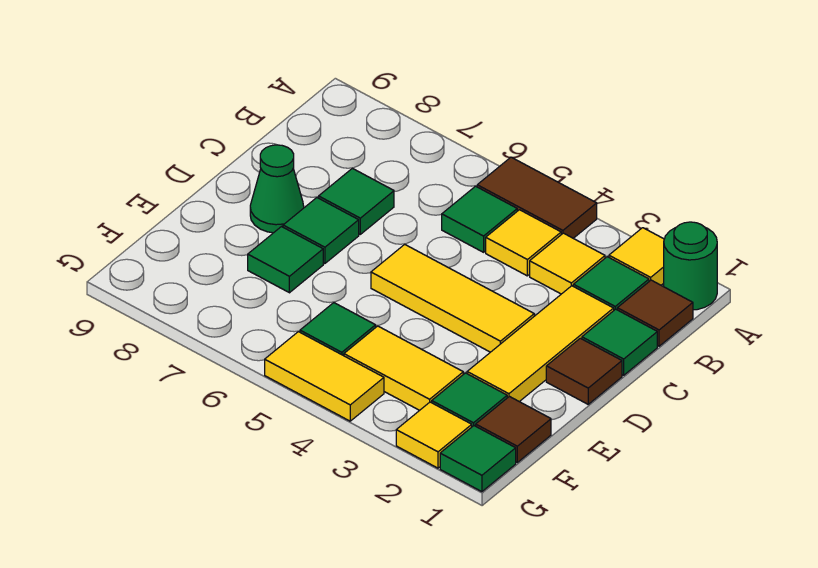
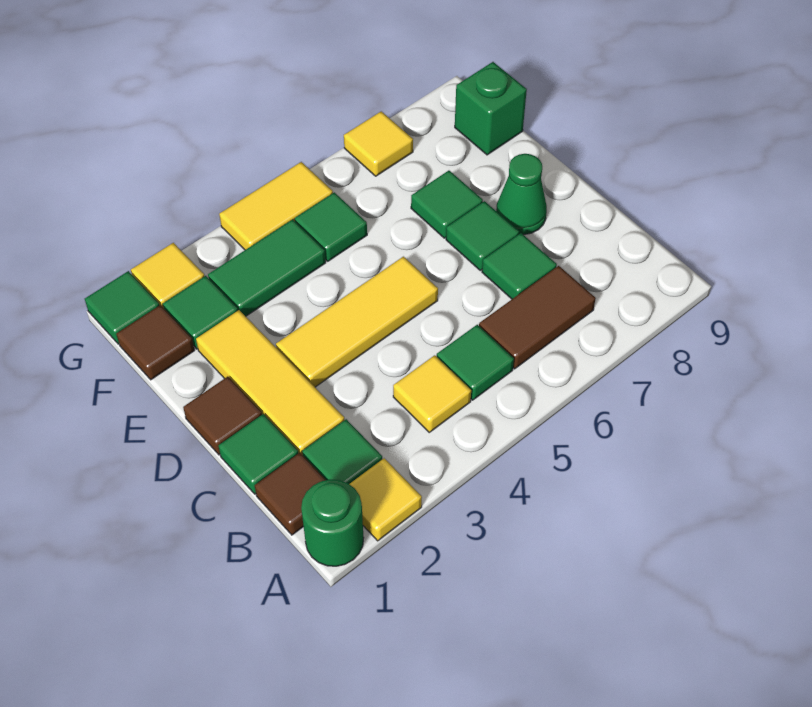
brown tile A4:A5 level 1 -> brown tile B6:B7 level 1
yellow tile B3 level 1 -> yellow tile G7 level 1
yellow tile F3:F4 level 1 -> green tile F3:F4 level 1
none -> green brick F9 level 1

